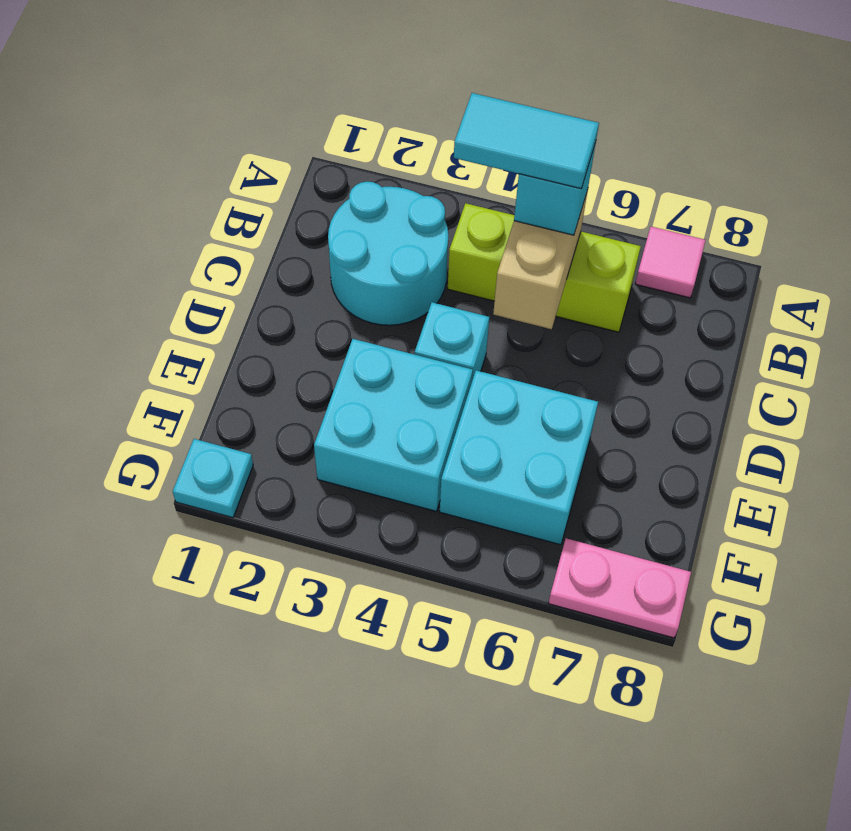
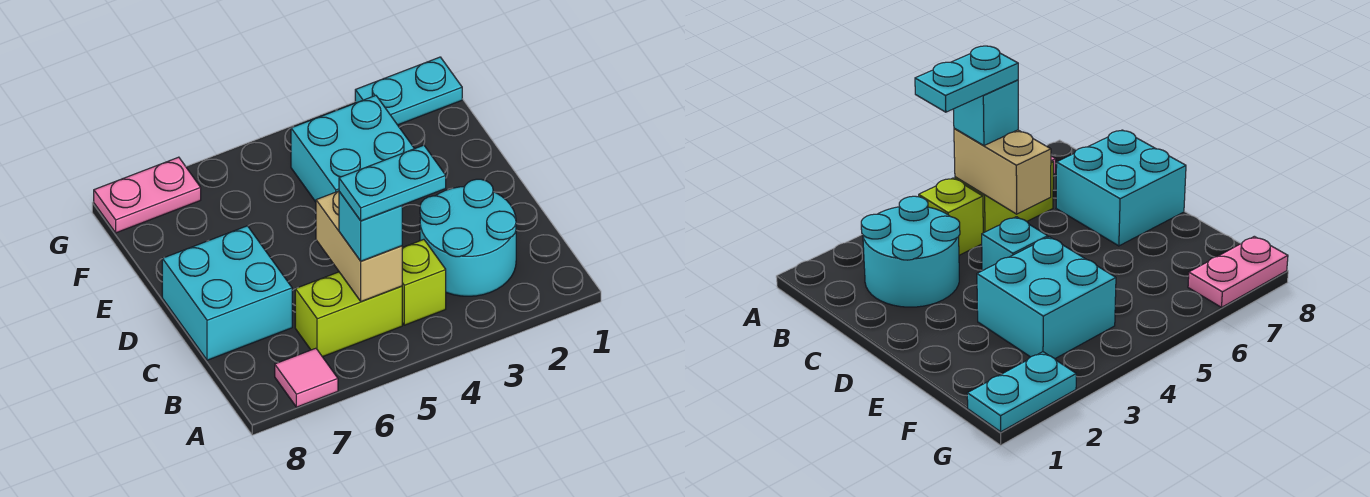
cyan tile B4:B5 level 4 -> cyan plate B4:B5 level 4
cyan brick E5:F6 level 1 -> cyan brick C7:D8 level 1
cyan plate G1 level 1 -> cyan plate G1:G2 level 1

